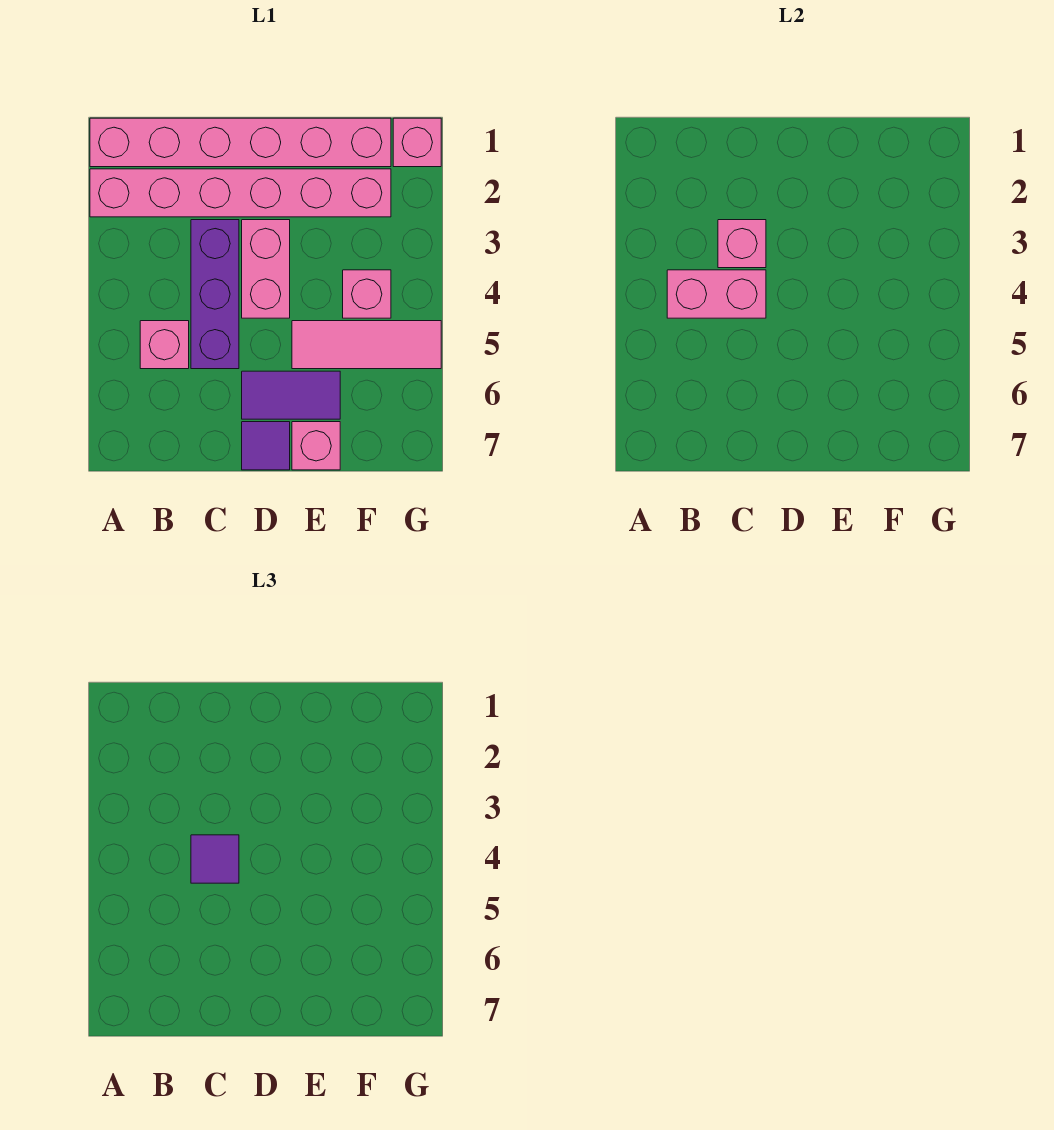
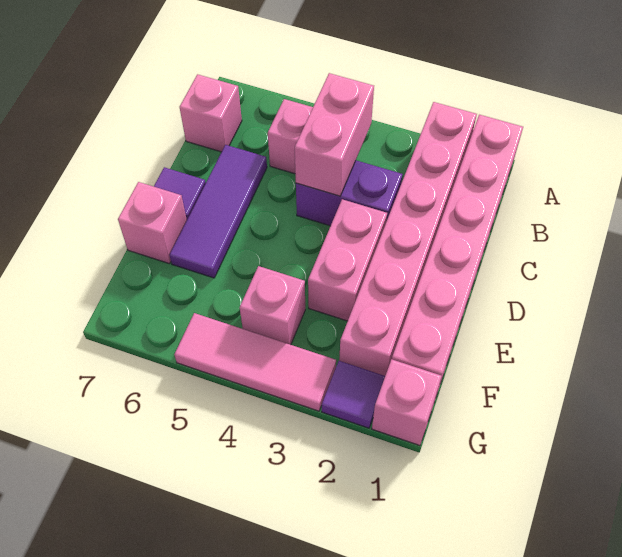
purple brick C3:C5 level 1 -> purple brick C3:C4 level 1
pink brick C3 level 2 -> pink brick B7 level 1
purple tile C4 level 3 -> purple tile G2 level 1
pink brick D3:D4 level 1 -> pink brick D3:E3 level 1
purple tile D6:E6 level 1 -> purple tile C6:E6 level 1
pink tile E5:G5 level 1 -> pink tile G3:G5 level 1

